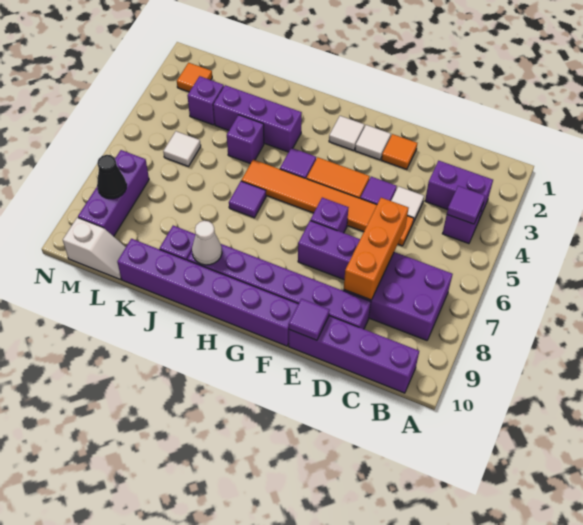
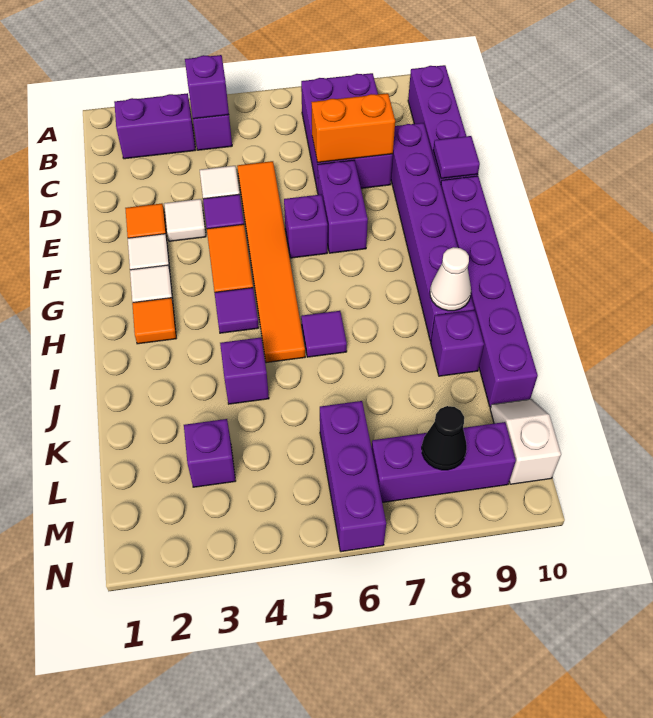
purple brick B3:C3 level 1 -> purple brick B2:B3 level 1
purple tile B4 level 2 -> purple brick B4 level 2
orange brick D6:D8 level 2 -> orange brick D7:D8 level 2
purple brick I3:K3 level 1 -> purple brick L6:N6 level 1
white tile L5 level 1 -> white tile E3 level 1
orange tile M2 level 1 -> orange tile H2 level 1

